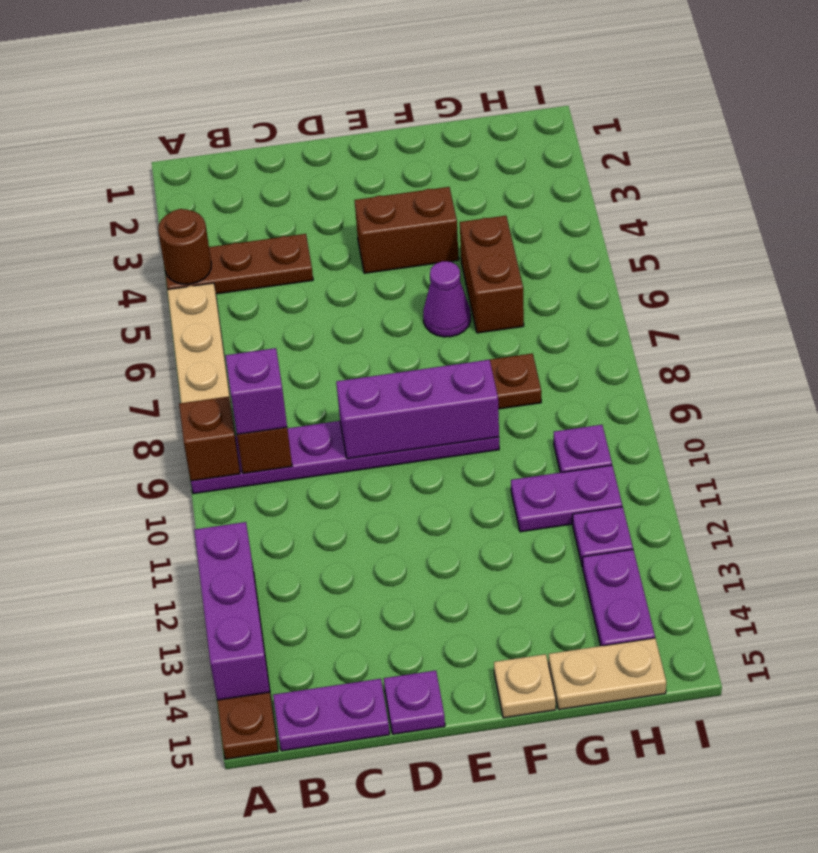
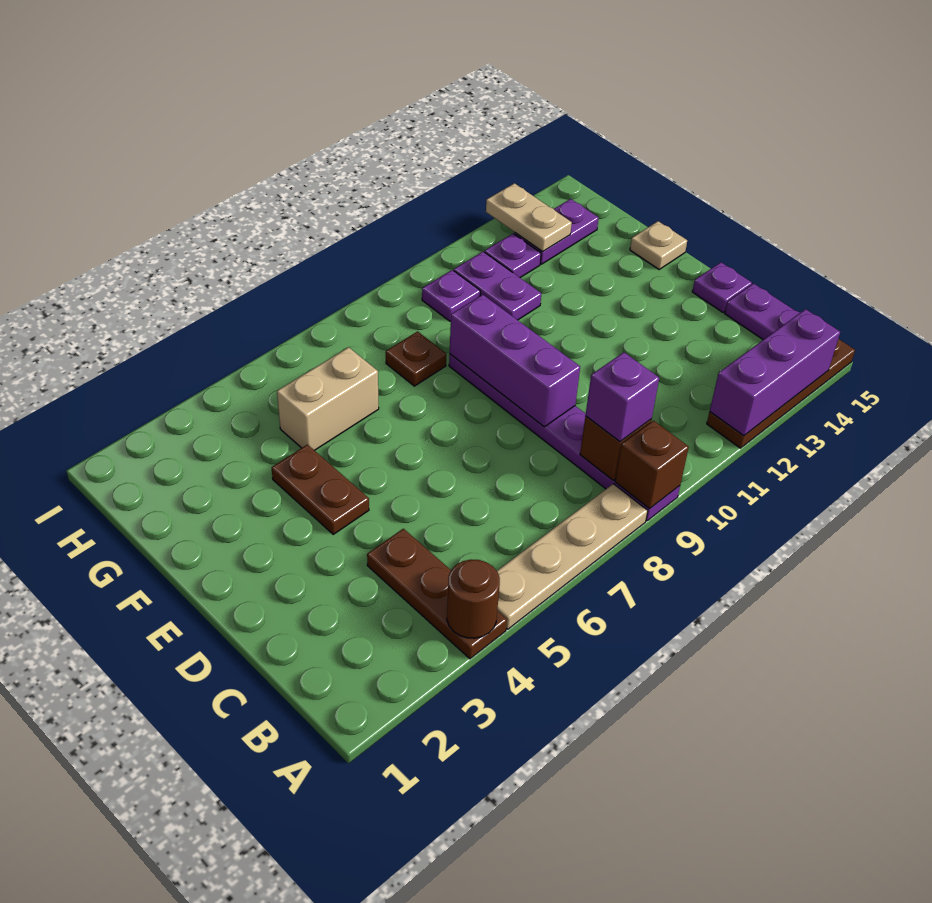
brown brick E4:F4 level 1 -> brown plate E4:F4 level 1
purple cone F6 level 1 -> none
brown brick G5:G6 level 1 -> tan brick G5:G6 level 1
tan plate G15:H15 level 1 -> tan plate H13:I13 level 2

